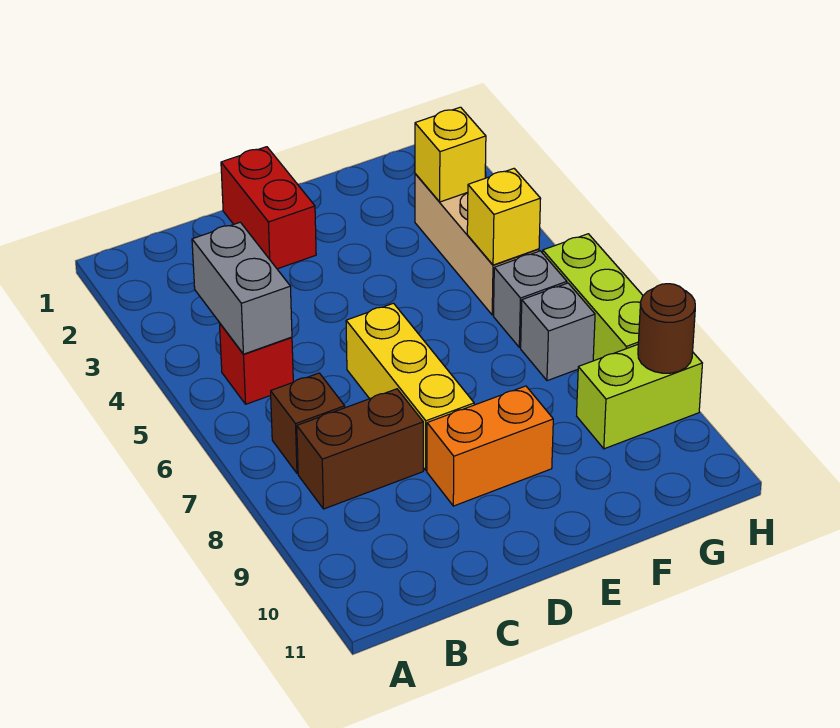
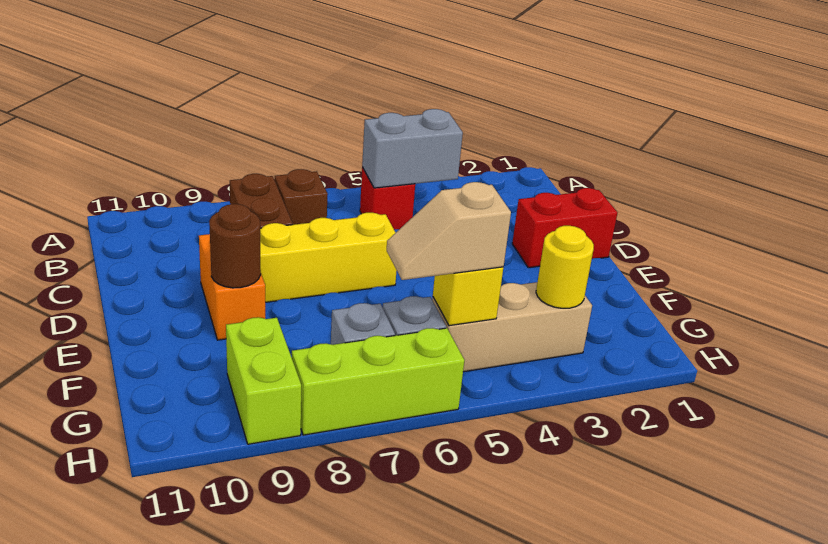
yellow brick G3 level 2 -> yellow round brick G3 level 2
none -> tan slope G5:G6 level 3 top 5
brown round brick H9 level 2 -> brown round brick E9 level 2

